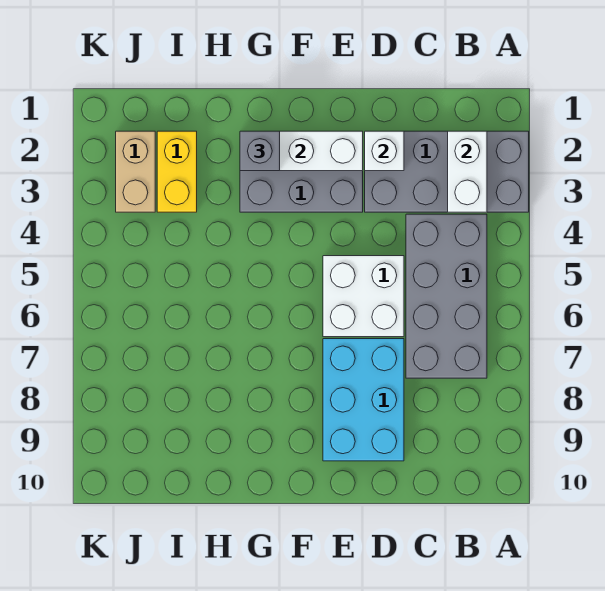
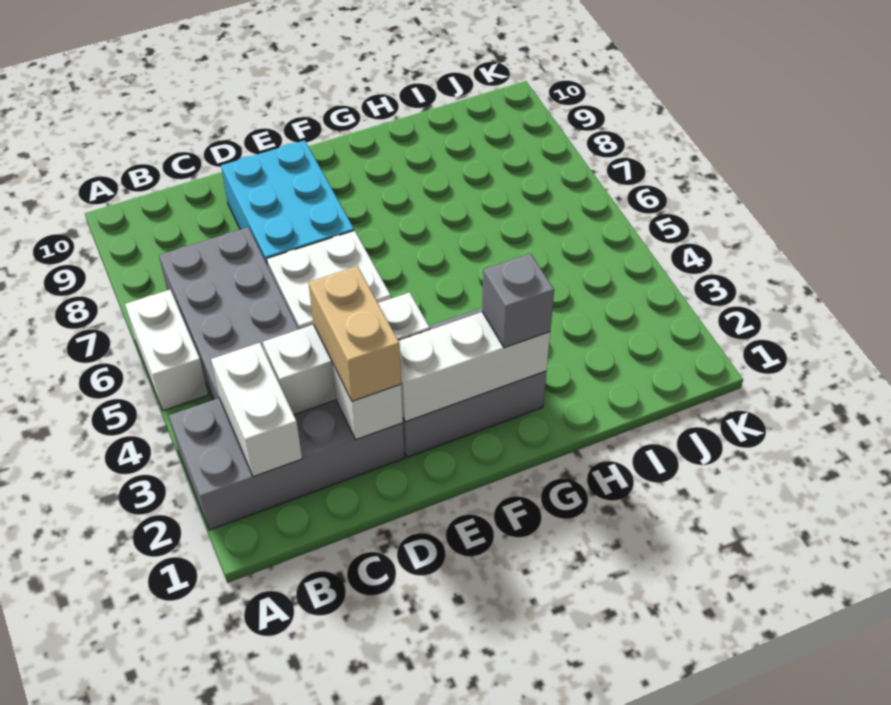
none -> white brick A5:A6 level 1
none -> white brick C3:E3 level 2
yellow brick I2:I3 level 1 -> none
tan brick J2:J3 level 1 -> tan brick D2:D3 level 3

